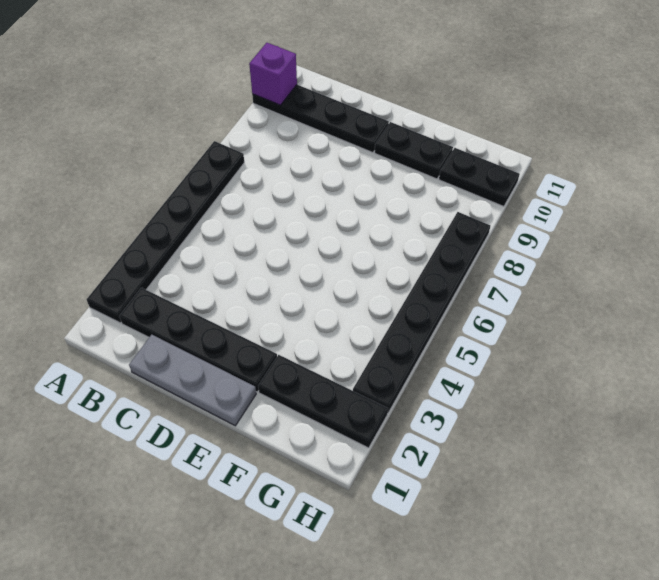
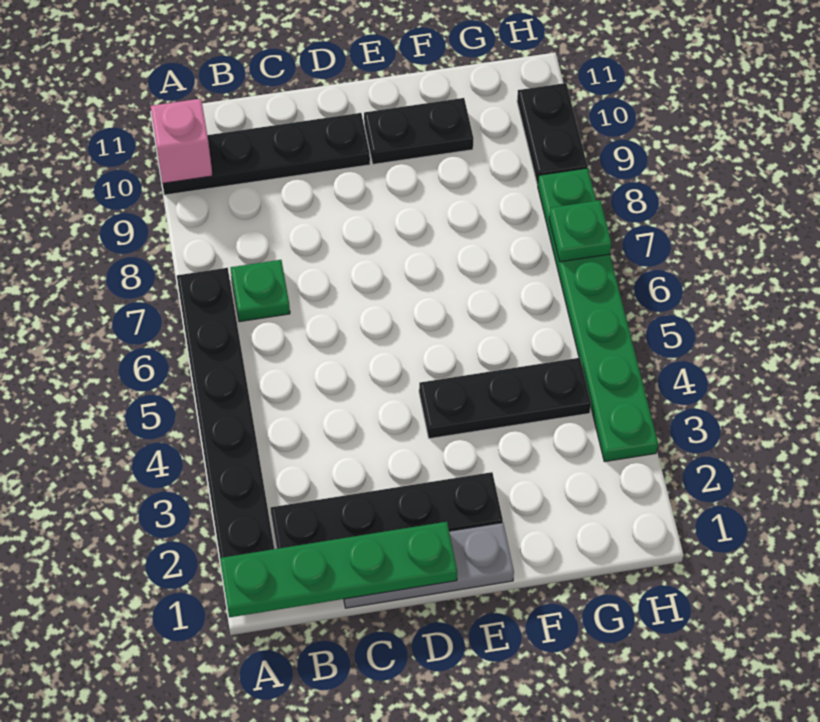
none -> green plate A1:D1 level 2
purple brick A10 level 2 -> pink brick A10 level 2
none -> green plate B7 level 1
black plate F2:H2 level 1 -> black plate E4:G4 level 1
black plate G10:H10 level 1 -> black plate H9:H10 level 1
black plate H3:H8 level 1 -> green plate H3:H8 level 1
none -> green plate H7 level 2

